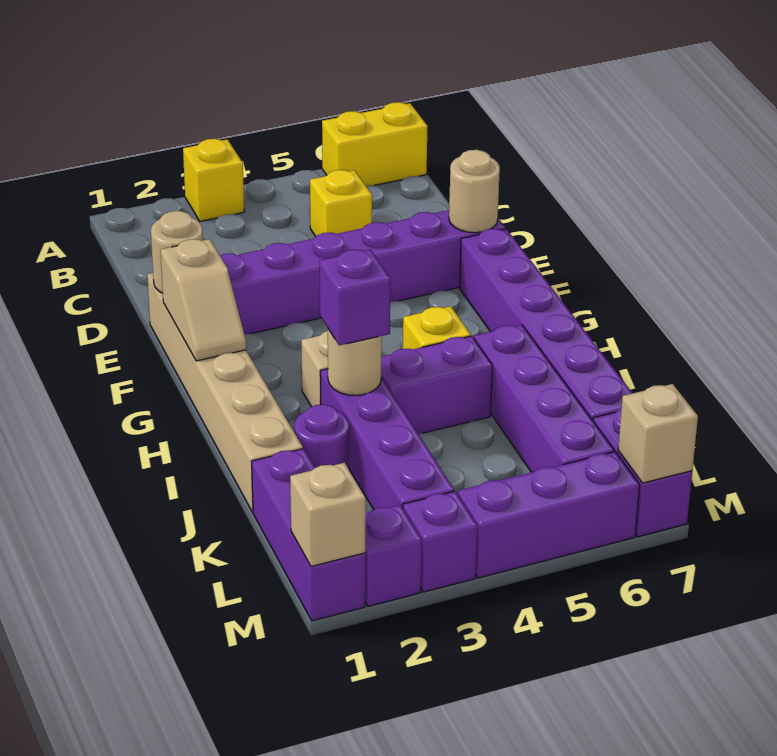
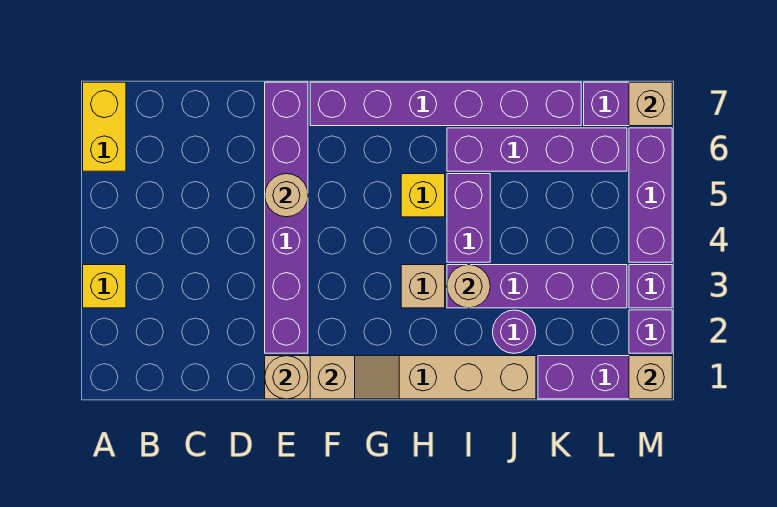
yellow brick C5 level 1 -> none
tan round brick E7 level 2 -> tan round brick E5 level 2
purple brick I3 level 3 -> none

